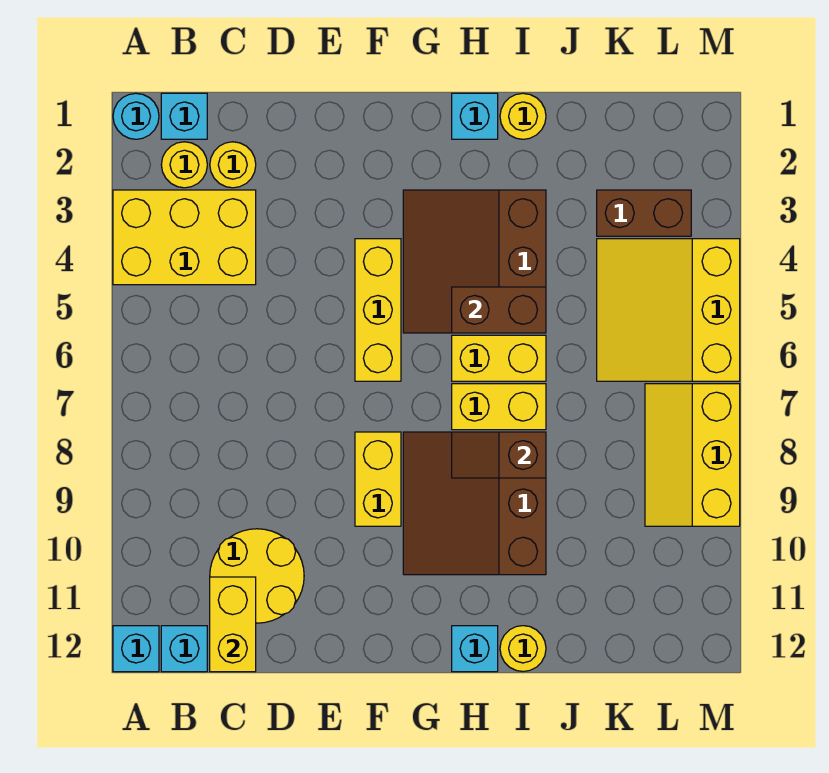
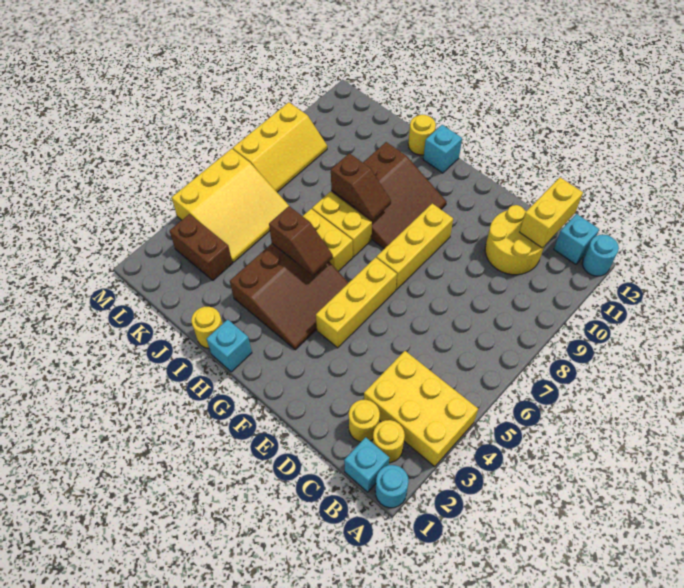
cyan brick A12 level 1 -> cyan round brick A12 level 1
yellow brick F8:F9 level 1 -> yellow brick F7:F9 level 1
brown brick H5:I5 level 2 -> brown slope H5:I5 level 2 top I

